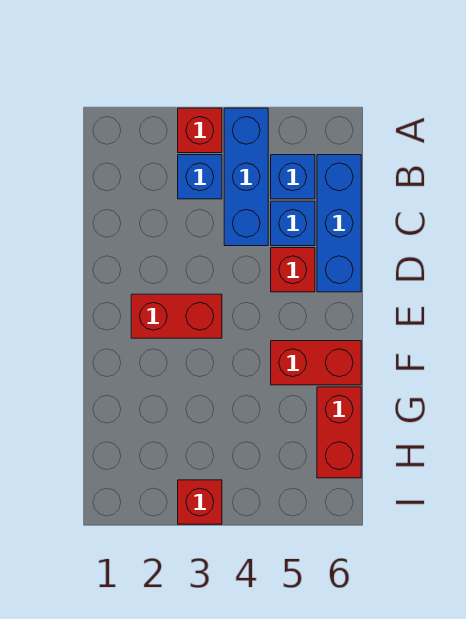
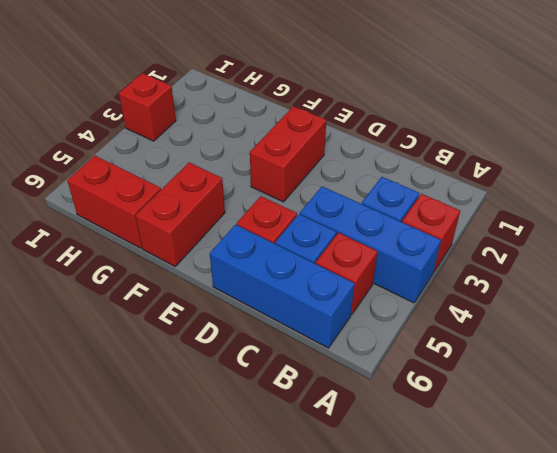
blue brick B5 level 1 -> red brick B5 level 1

